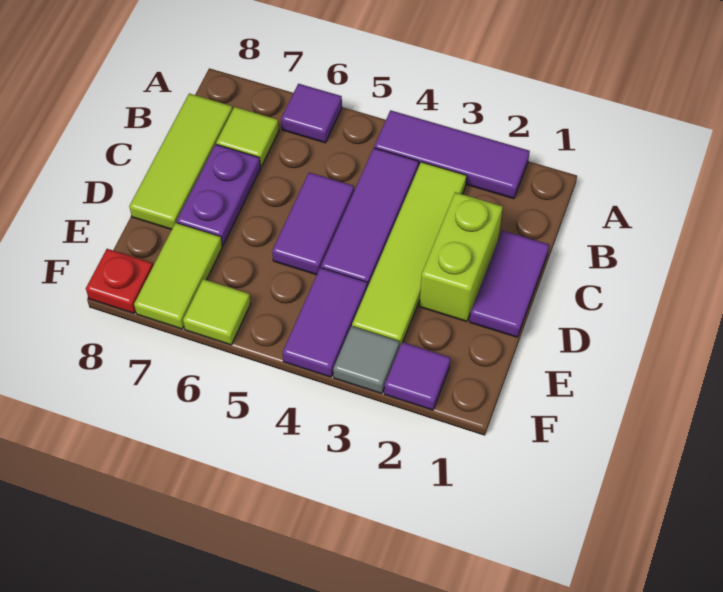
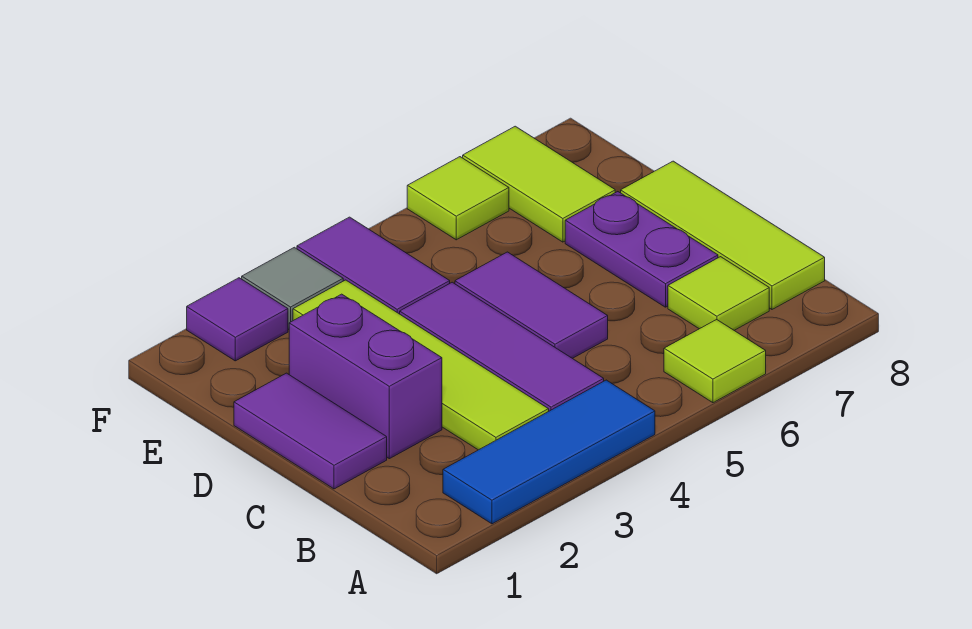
purple tile A2:A4 level 1 -> blue tile A2:A4 level 1
purple tile A6 level 1 -> lime tile A6 level 1
lime brick C2:D2 level 1 -> purple brick C2:D2 level 1
red plate F8 level 1 -> none

